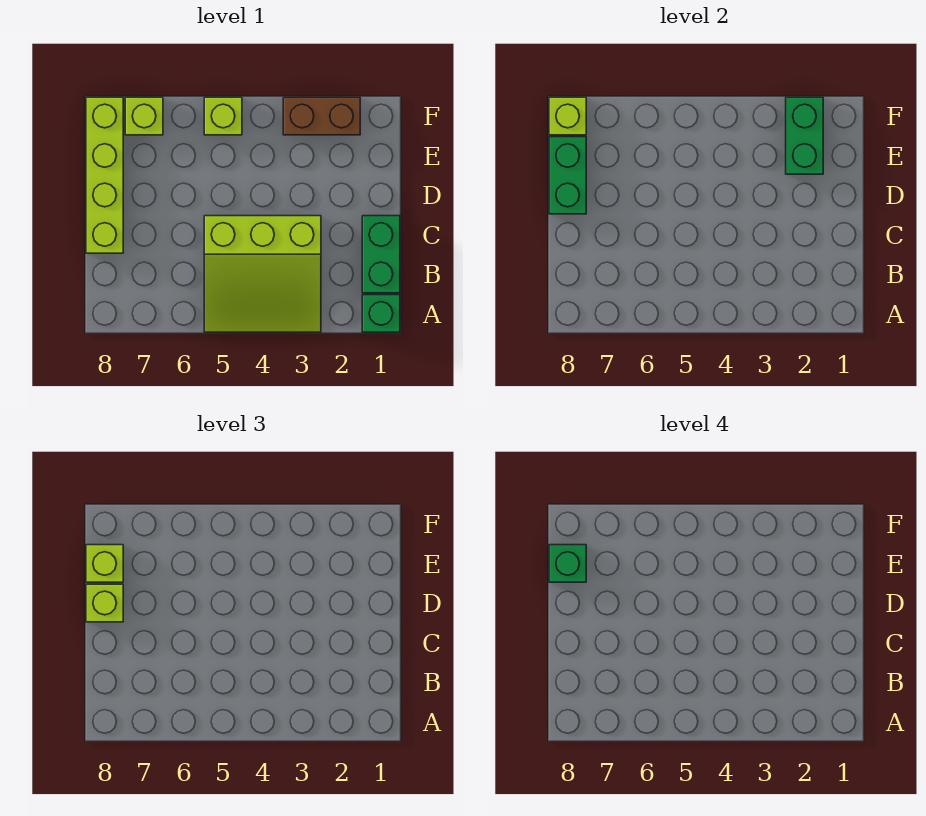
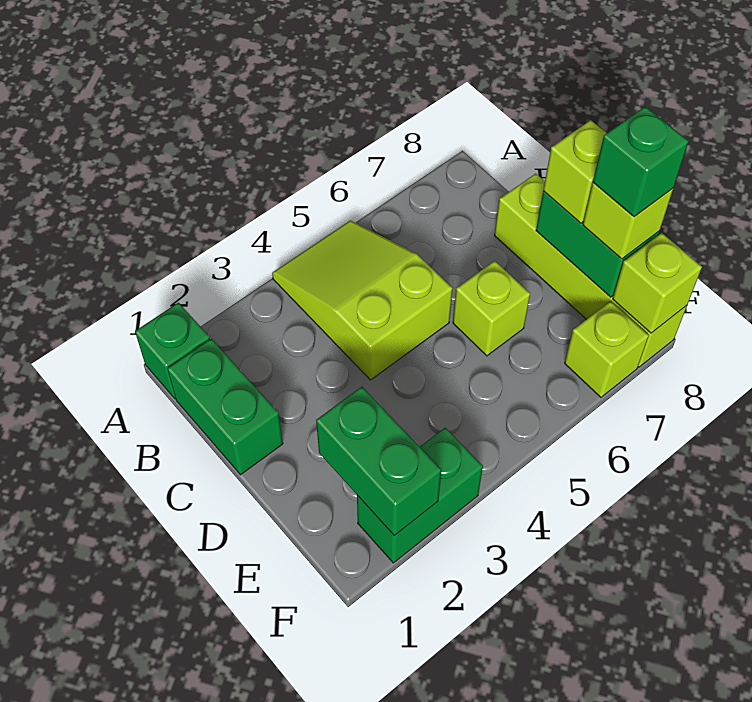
lime slope A3:C5 level 1 top C -> lime slope A4:C5 level 1 top C
brown brick F2:F3 level 1 -> green brick F2:F3 level 1
lime brick F5 level 1 -> lime brick D6 level 1

